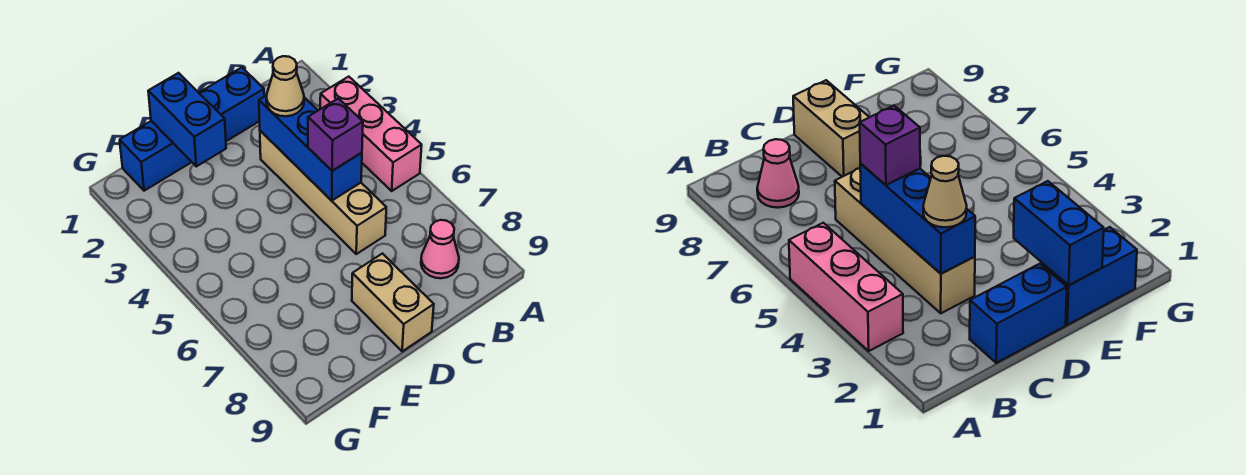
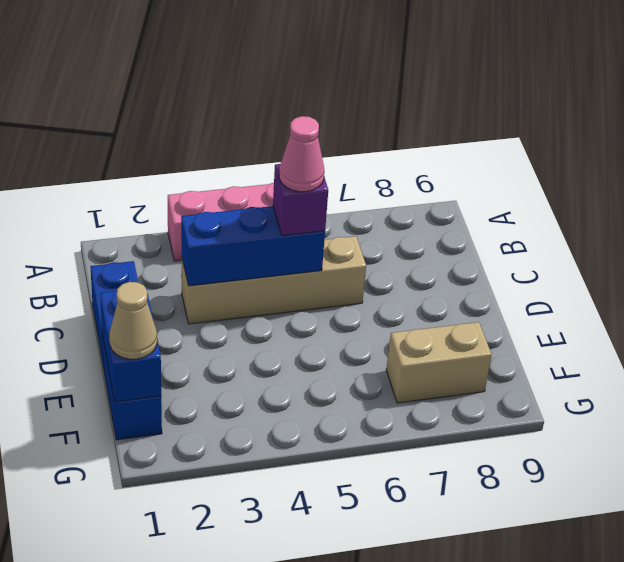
pink cone B8 level 1 -> pink cone C5 level 4
tan cone C3 level 3 -> tan cone F1 level 3
tan brick D8:D9 level 1 -> tan brick F7:F8 level 1
blue brick E1:E2 level 2 -> blue brick E1:F1 level 2

